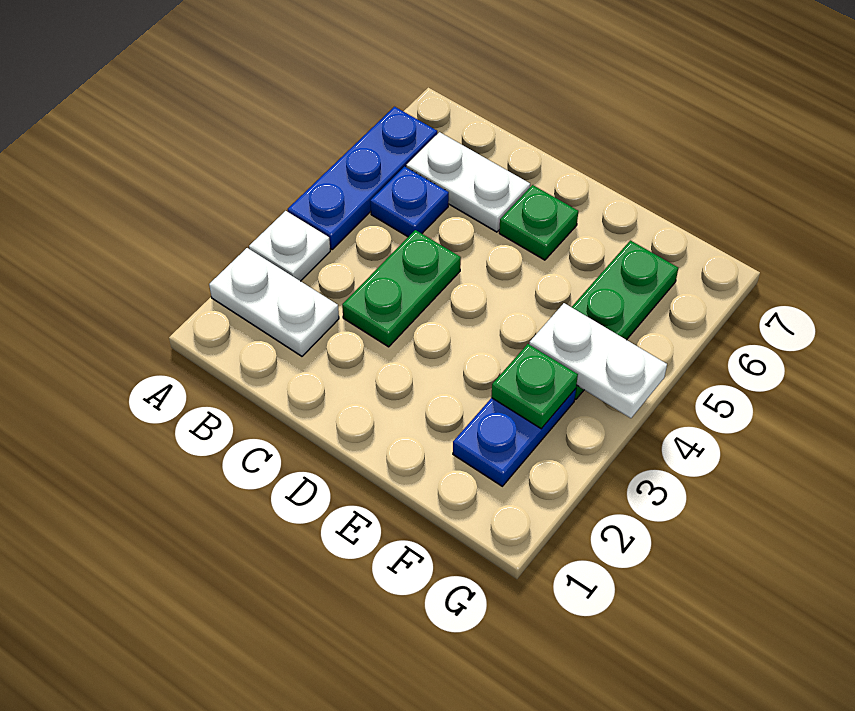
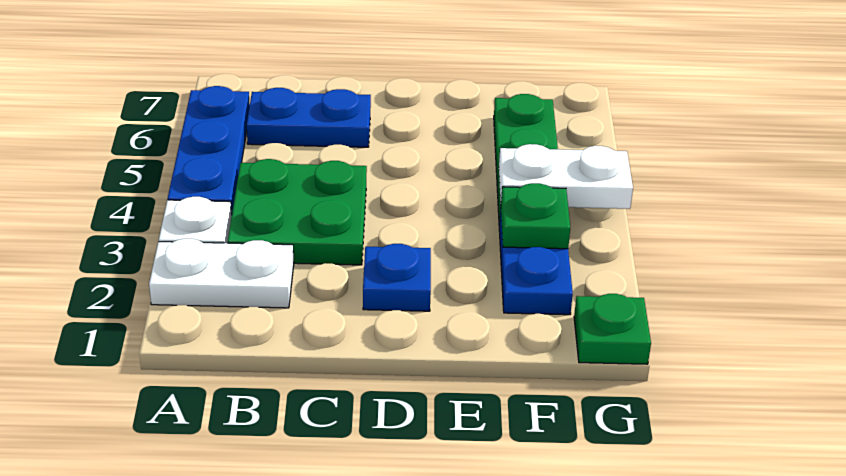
blue plate B5 level 1 -> blue plate D2 level 1
white plate B6:C6 level 1 -> blue plate B6:C6 level 1
green plate C3:C4 level 1 -> green plate B3:C4 level 1
green plate D6 level 1 -> green plate G1 level 1

